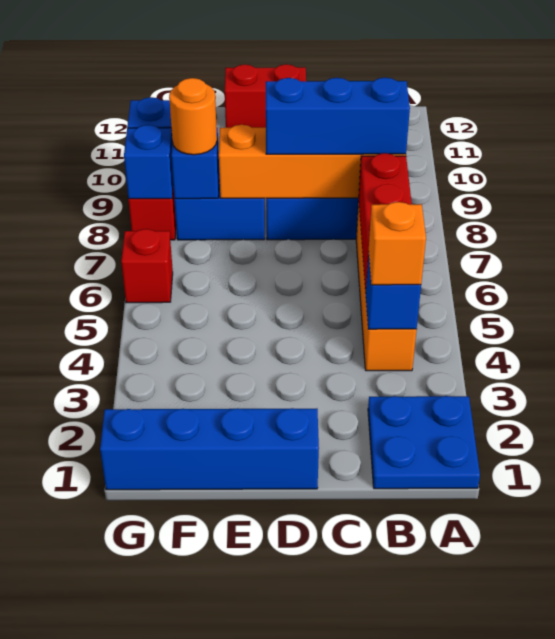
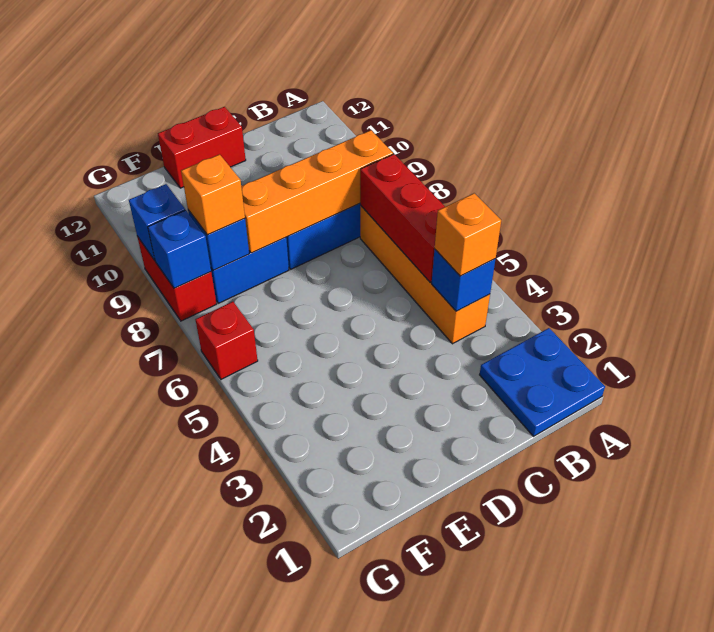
blue brick B8:D8 level 3 -> none
blue brick D1:G1 level 1 -> none
orange round brick F8 level 3 -> orange brick F8 level 3

